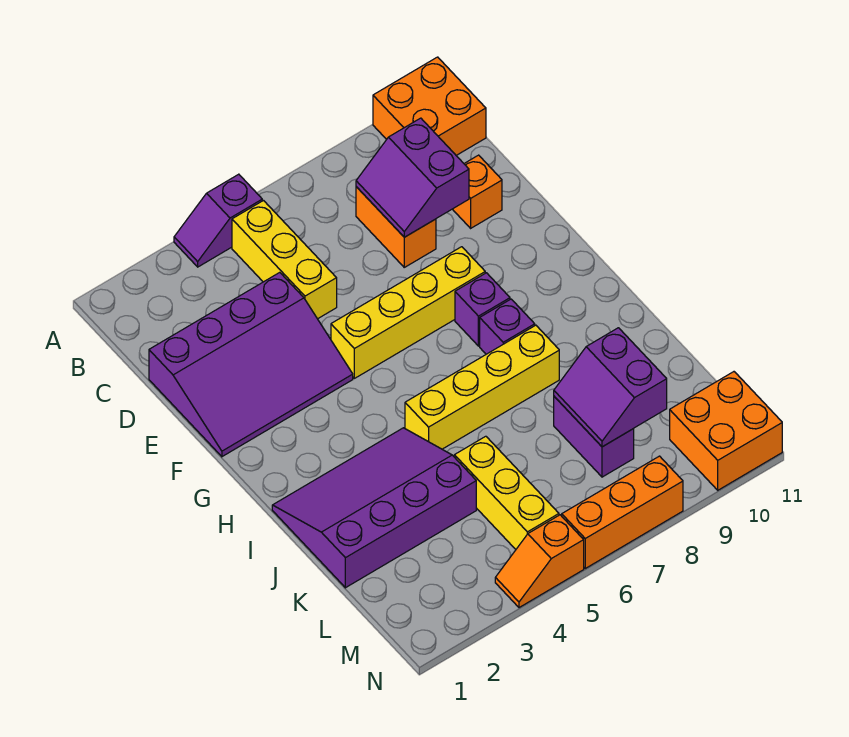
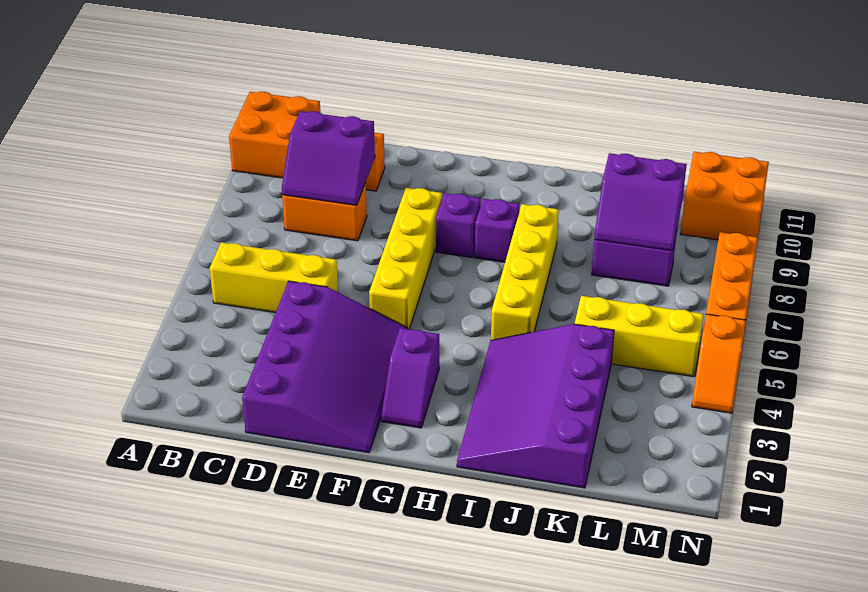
purple slope A4:A5 level 1 top 5 -> purple slope G2:G3 level 1 top 3

